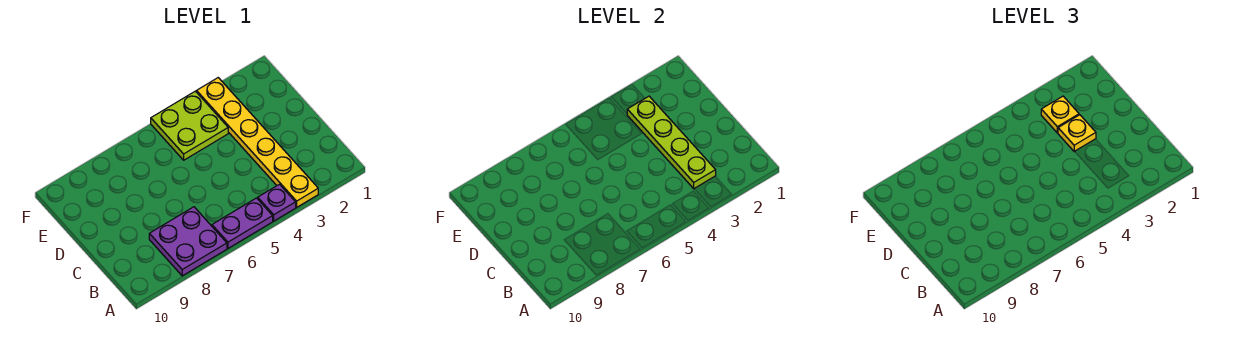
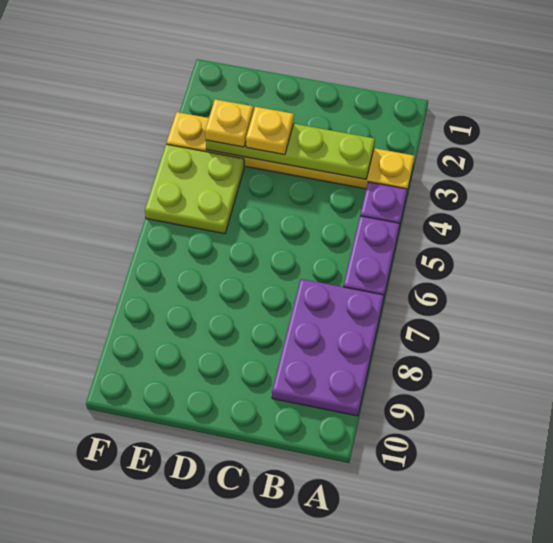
purple plate A7:B8 level 1 -> purple plate A7:B9 level 1

